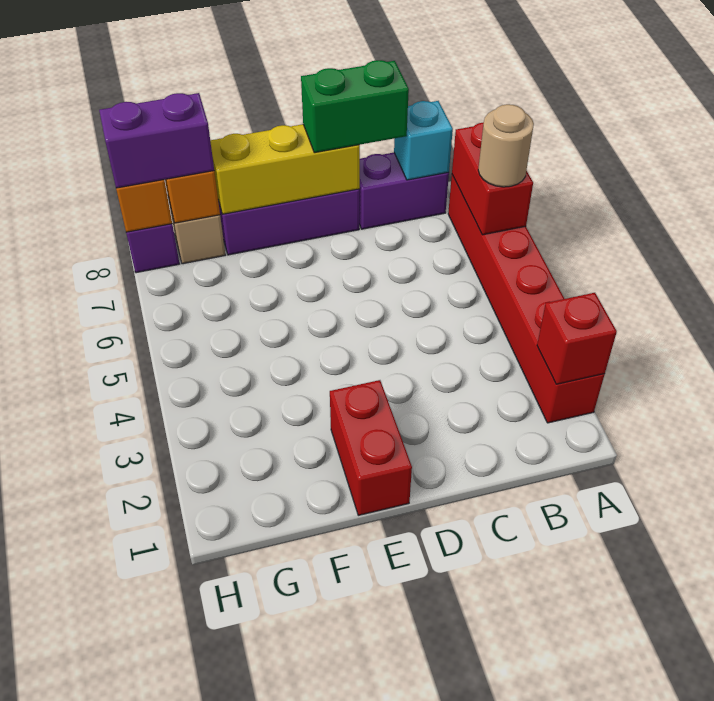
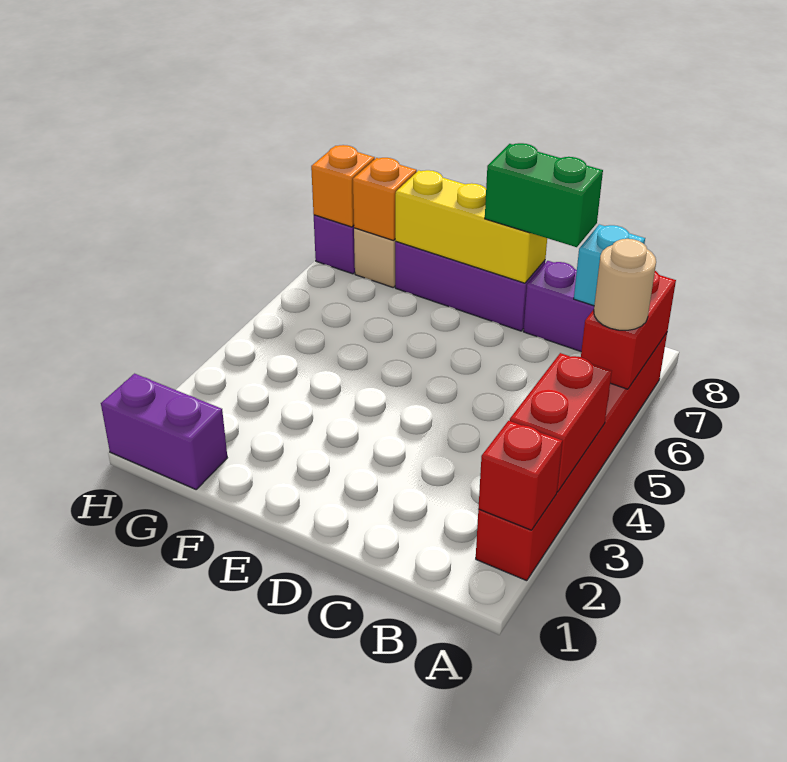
red brick E1:E2 level 1 -> red brick A3:A4 level 2
purple brick G8:H8 level 3 -> purple brick G1:H1 level 1

